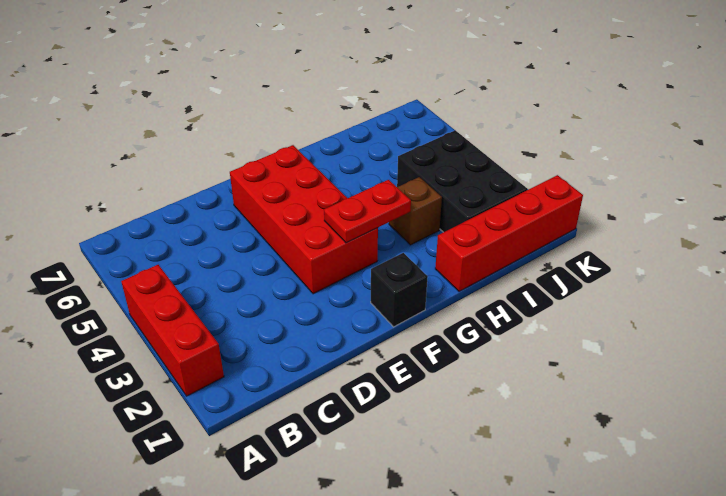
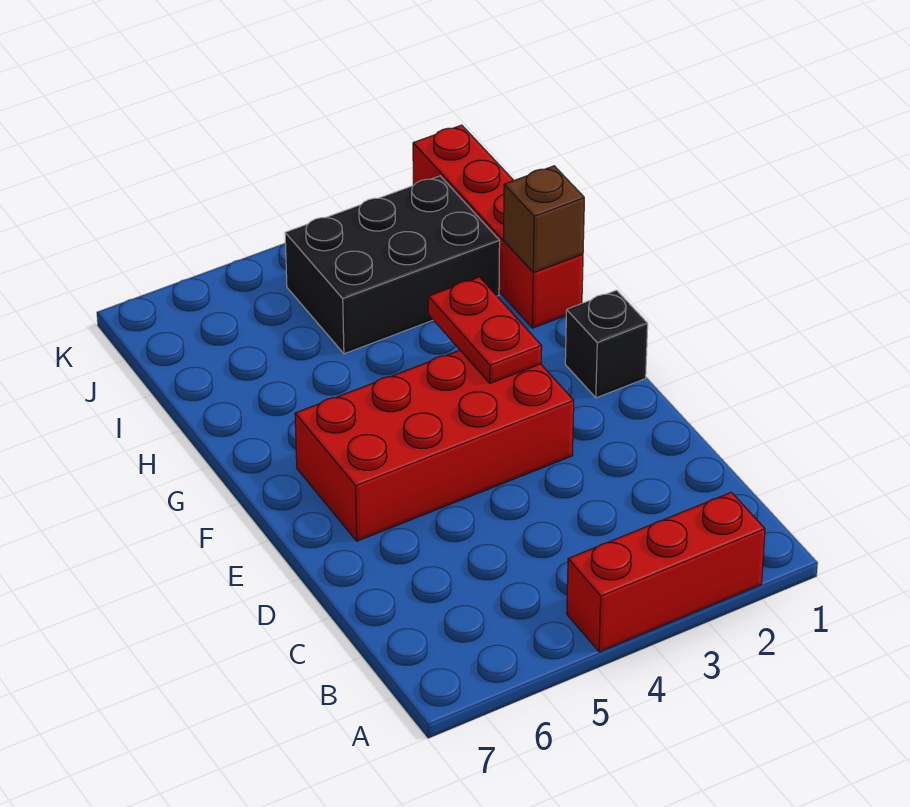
brown brick H3 level 1 -> brown brick H1 level 2

